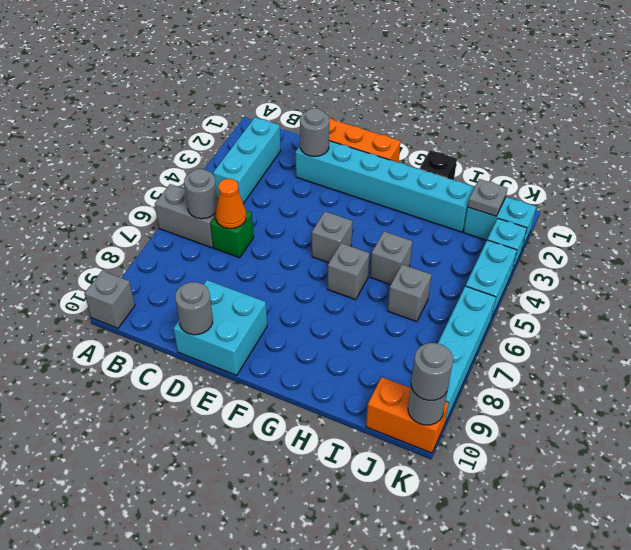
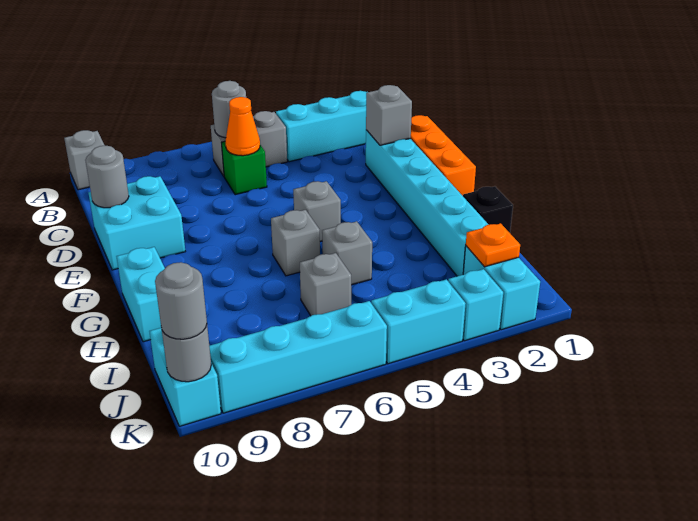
grey brick A6:B6 level 1 -> grey brick B5:B6 level 1
grey round brick D2 level 2 -> grey brick D2 level 2
none -> cyan brick G10:H10 level 1
grey plate J2 level 2 -> orange plate J2 level 2
orange brick J10:K10 level 1 -> cyan brick J10:K10 level 1

